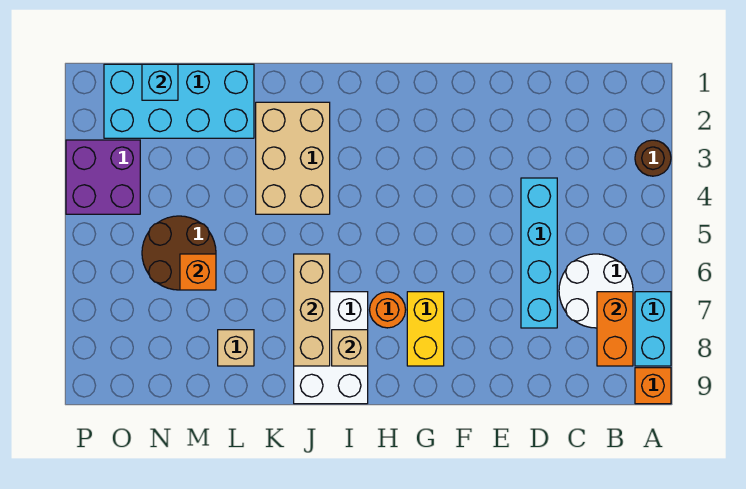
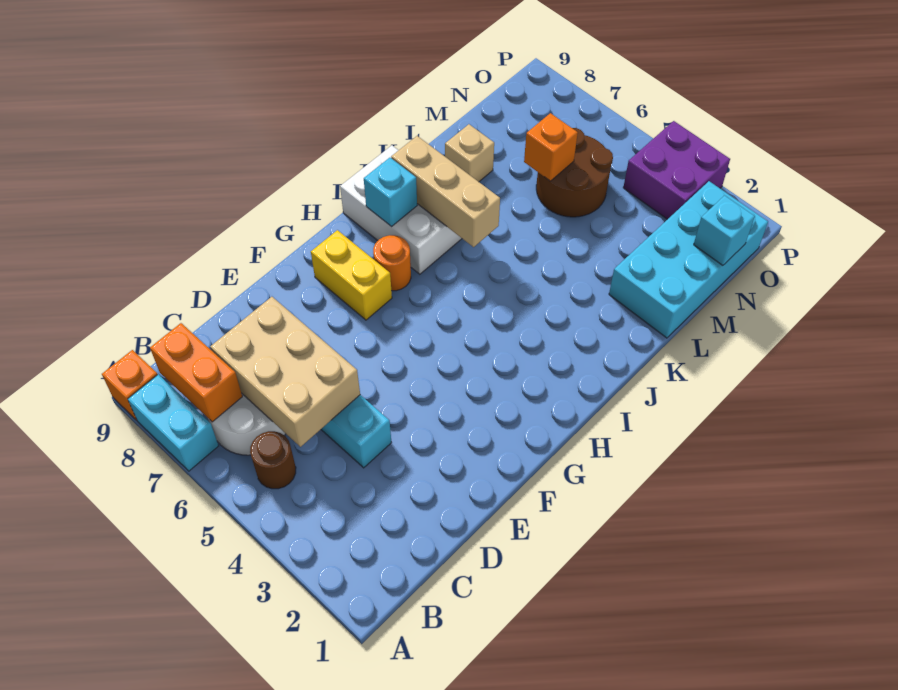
brown round brick A3 level 1 -> brown round brick B5 level 1
tan brick I8 level 2 -> cyan brick I8 level 2
tan brick J2:K4 level 1 -> tan brick C5:D7 level 2

